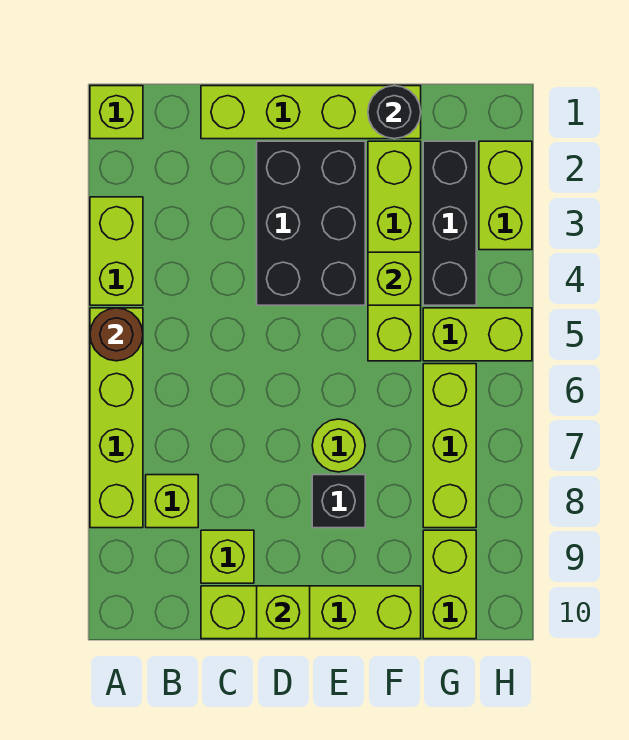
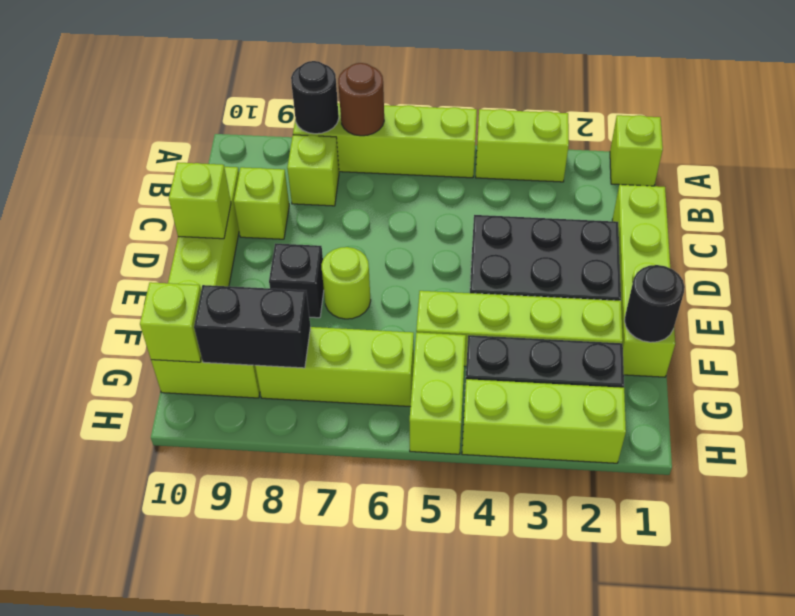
brown round brick A5 level 2 -> brown round brick A7 level 2
none -> black round brick A8 level 2
lime brick F4 level 2 -> lime brick G10 level 2
none -> black brick G8:G9 level 2
lime brick H2:H3 level 1 -> lime brick H2:H4 level 1

